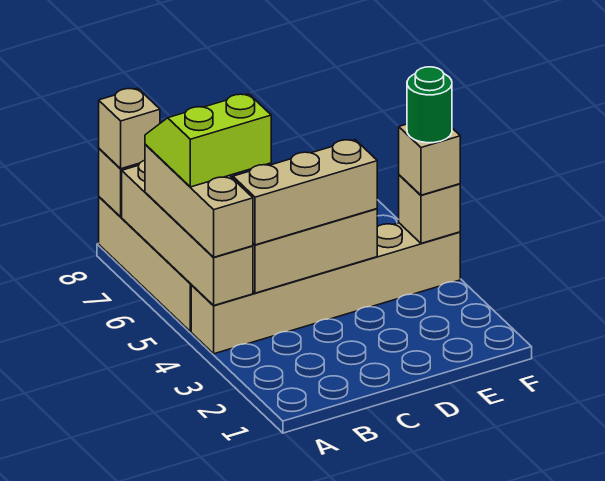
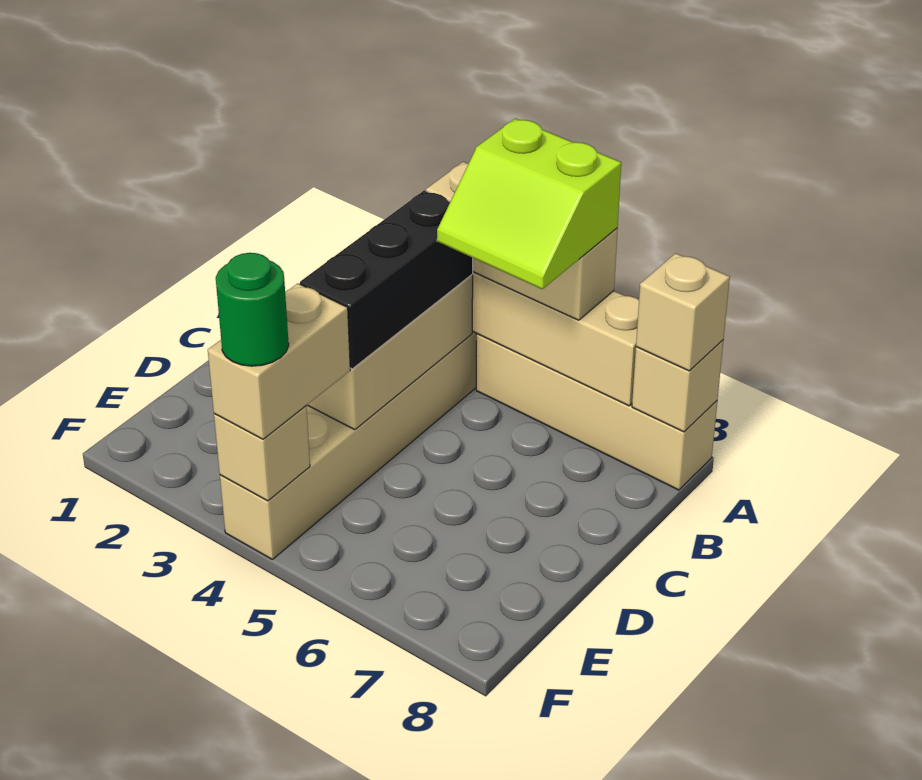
lime slope A5:B6 level 4 top 5 -> lime slope A5:B6 level 4 top A
tan brick B4:D4 level 3 -> black brick B4:D4 level 3
tan brick F4 level 3 -> tan brick E4:F4 level 3

